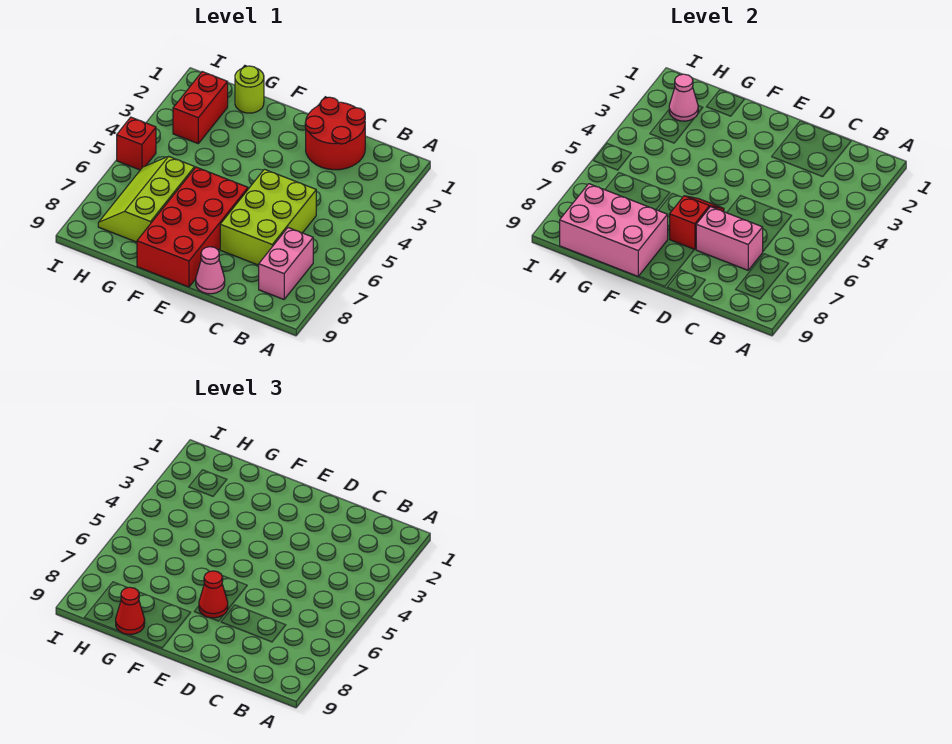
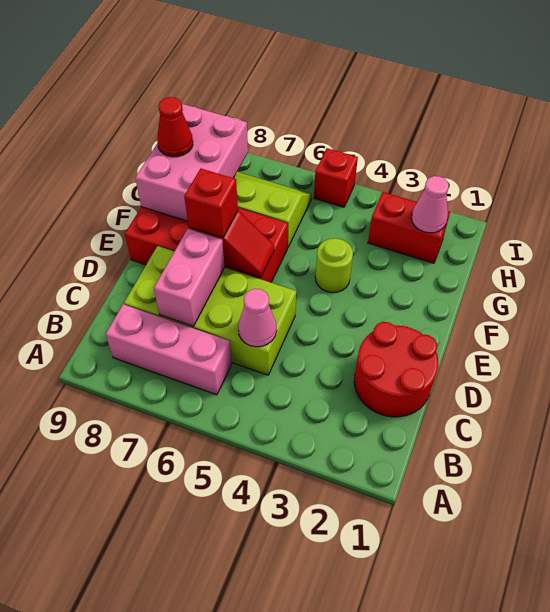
pink brick B7:B8 level 1 -> pink brick B6:B8 level 1
lime brick C5:D7 level 1 -> lime brick C5:D8 level 1
pink cone D9 level 1 -> pink cone C5 level 2
red cone E7 level 3 -> red brick E7 level 3
lime round brick G1 level 1 -> lime round brick F4 level 1

